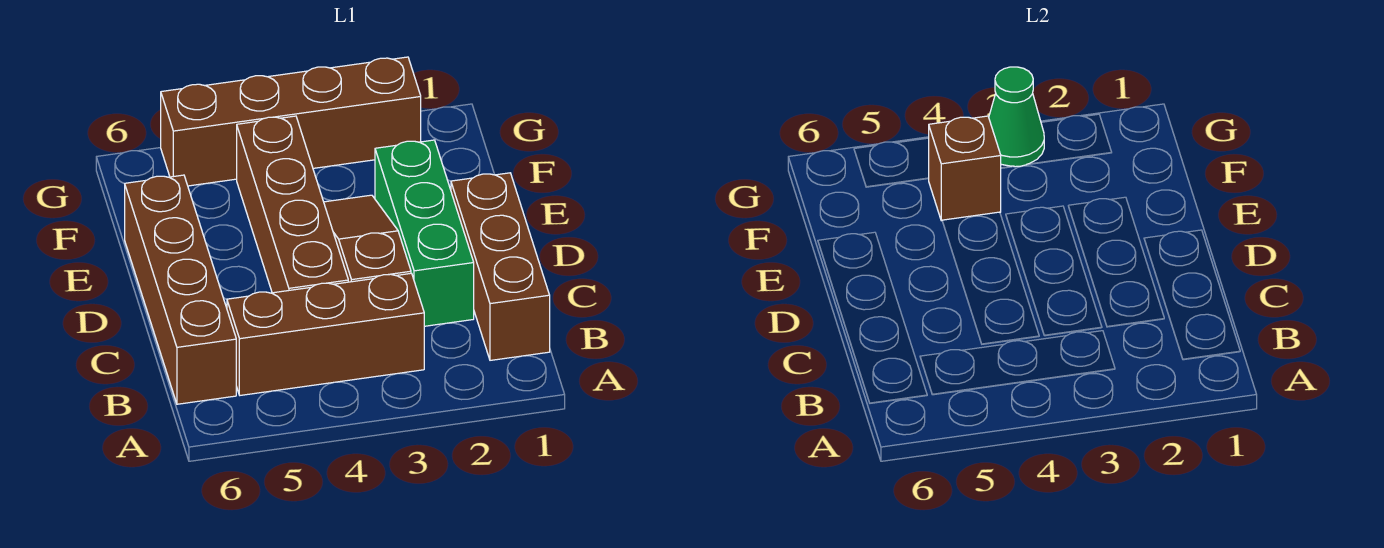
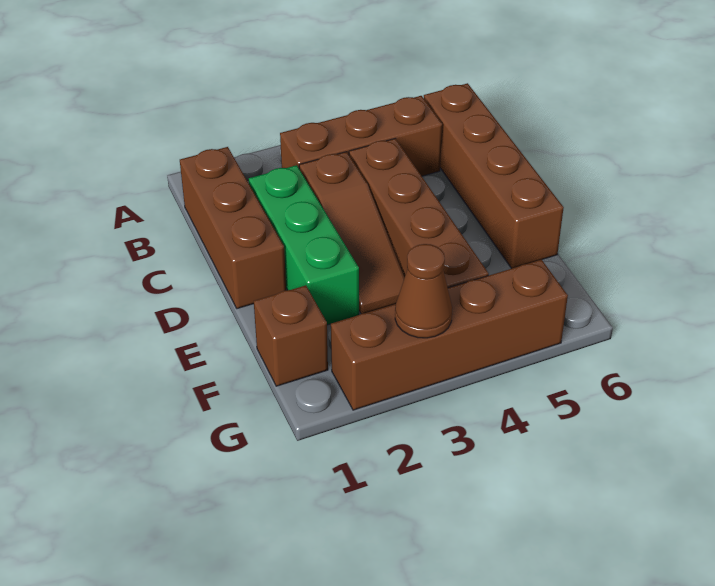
brown brick F4 level 2 -> brown brick F1 level 1
green cone G3 level 2 -> brown cone G3 level 2

